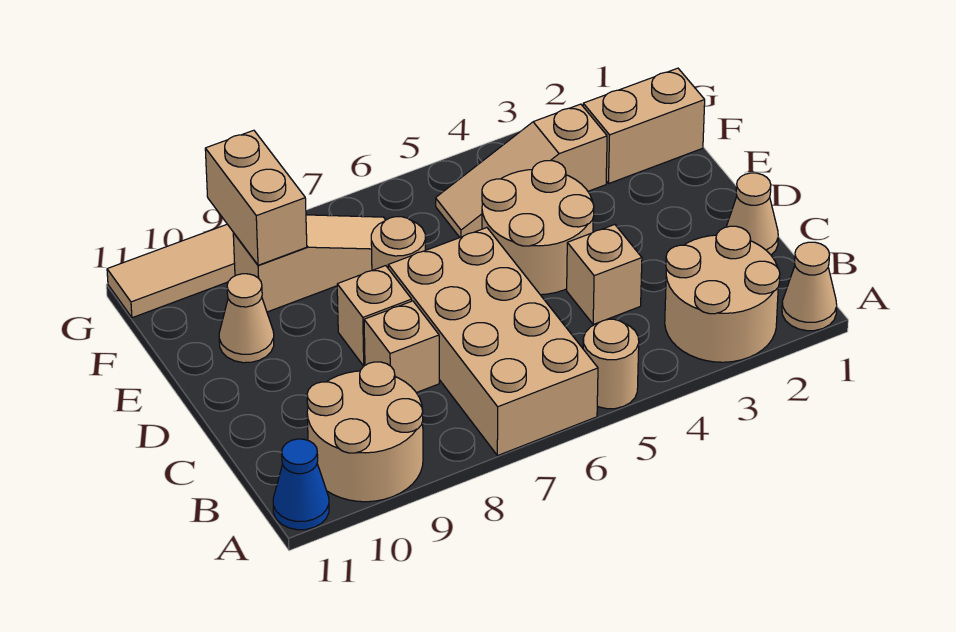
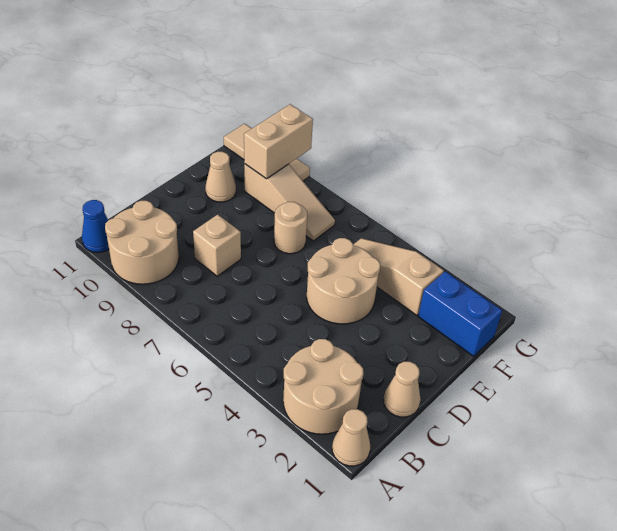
tan round brick A5 level 1 -> none
tan brick A6:D7 level 1 -> none
tan brick C4 level 1 -> none
tan brick D8 level 1 -> none
tan brick F1:F2 level 1 -> blue brick F1:F2 level 1

